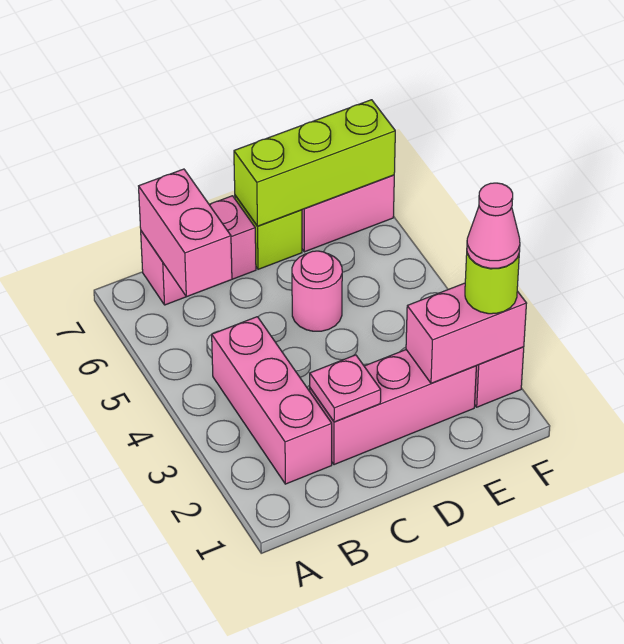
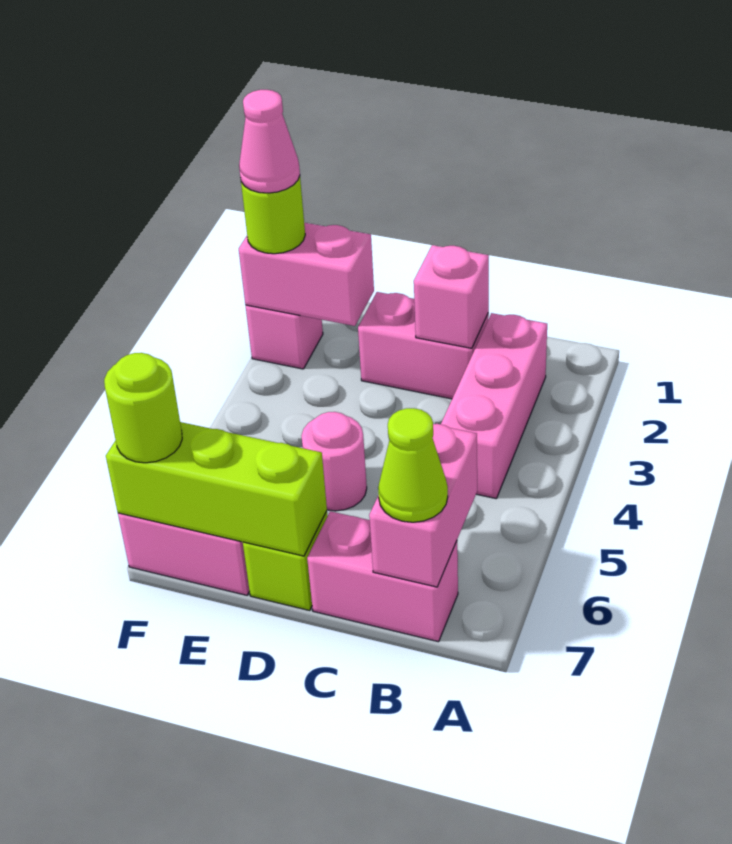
none -> lime cone B7 level 3
pink brick C2:E2 level 1 -> pink brick C2:D2 level 1
pink plate C2 level 2 -> pink brick C2 level 2
none -> lime round brick F7 level 3

